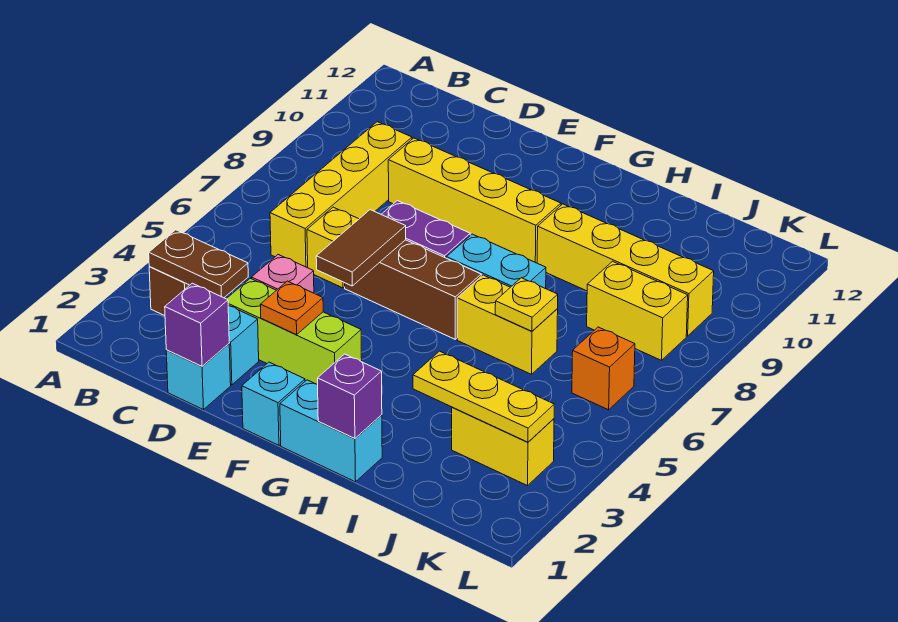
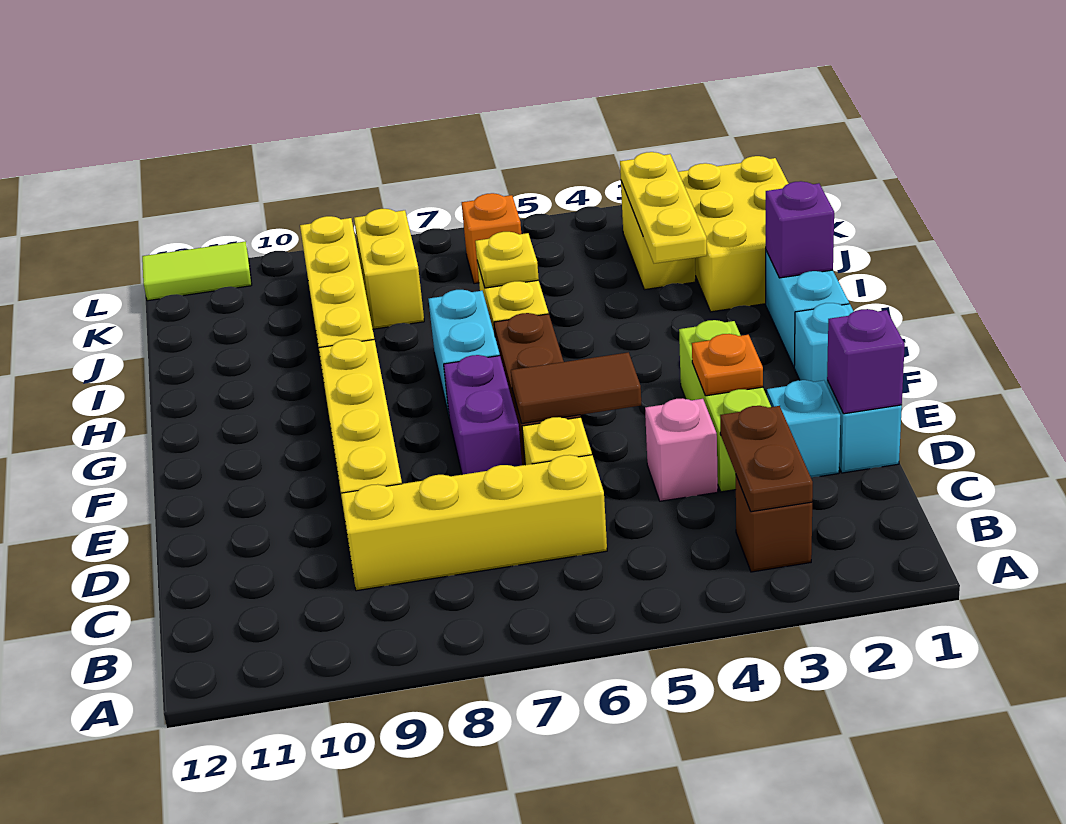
none -> yellow brick I1:K2 level 1
none -> lime tile L11:L12 level 1

